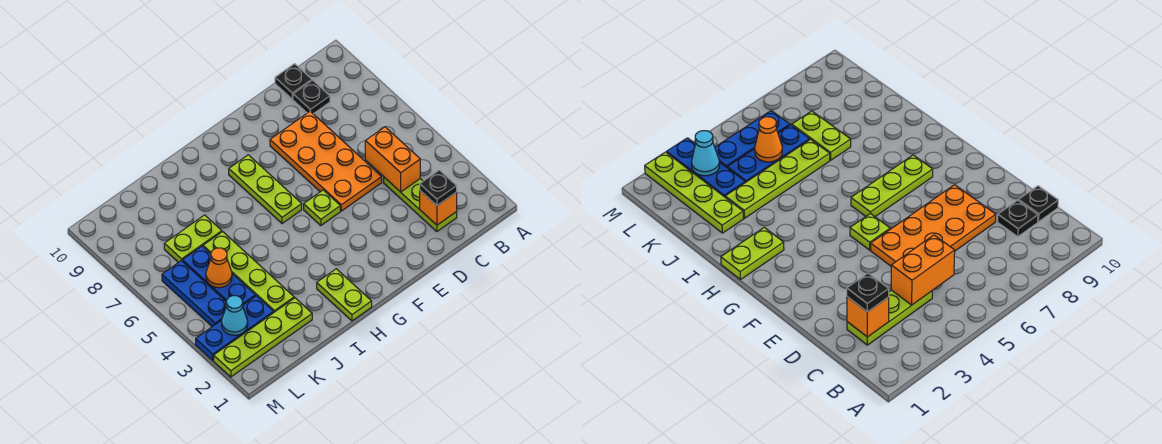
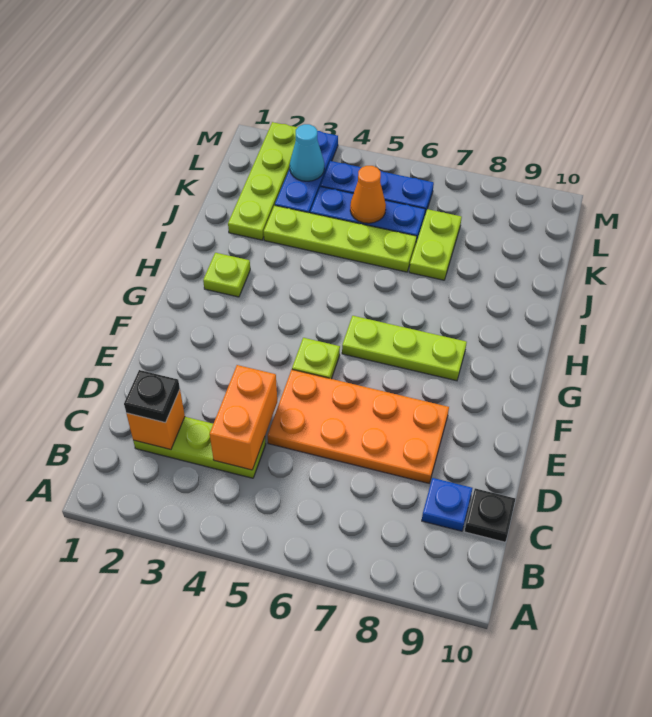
orange brick C4:C5 level 2 -> orange brick C4:D4 level 2
black plate C9 level 1 -> blue plate C9 level 1
lime plate H1:H2 level 1 -> lime plate H2 level 1

